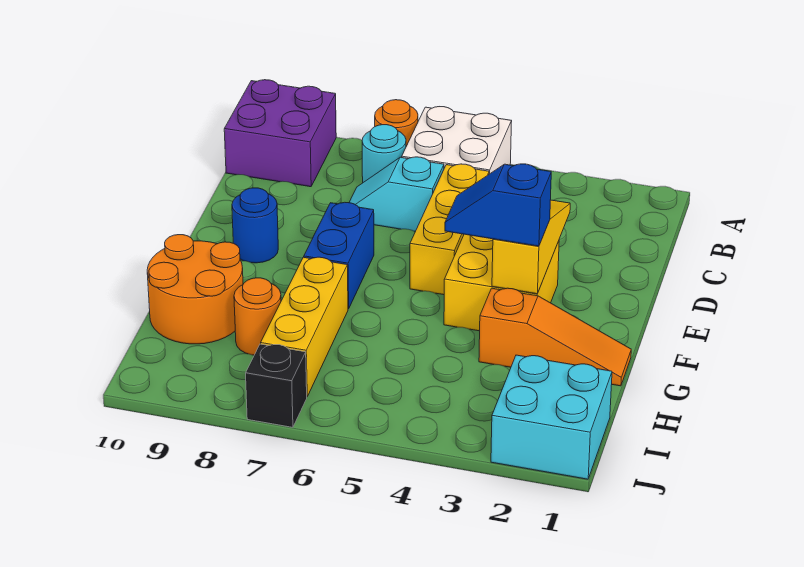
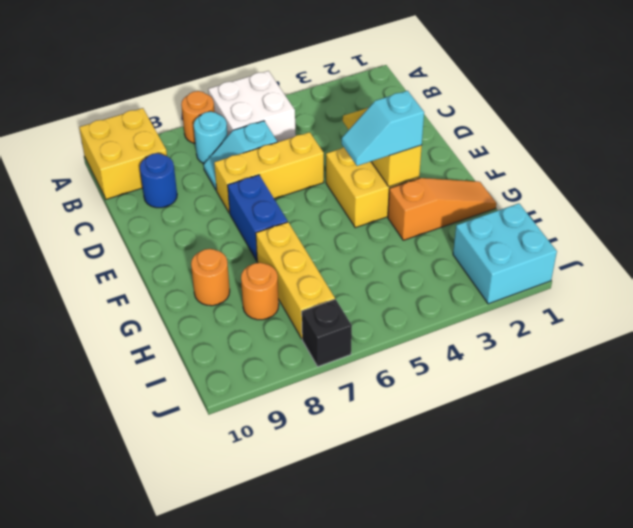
purple brick A9:B10 level 1 -> yellow brick A9:B10 level 1
yellow brick C5:E5 level 1 -> yellow brick D5:D7 level 1
blue round brick E9 level 1 -> blue round brick C9 level 1
blue slope F3:F4 level 3 top 3 -> cyan slope F3:F4 level 3 top 3
orange round brick G9:H10 level 1 -> orange round brick G9 level 1

